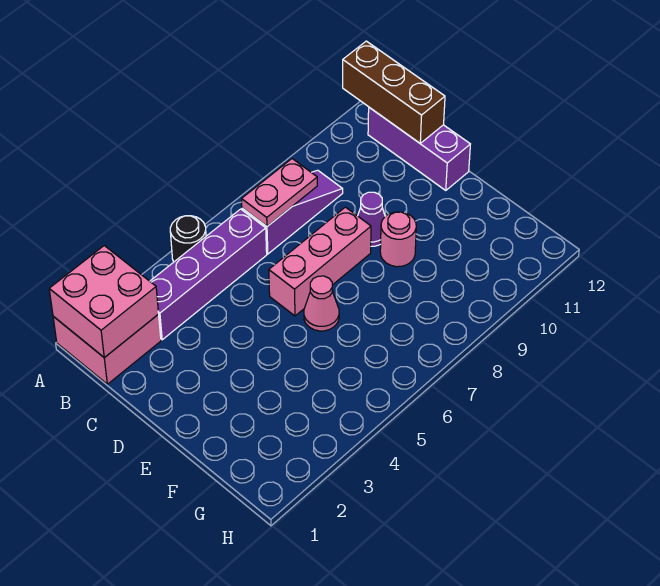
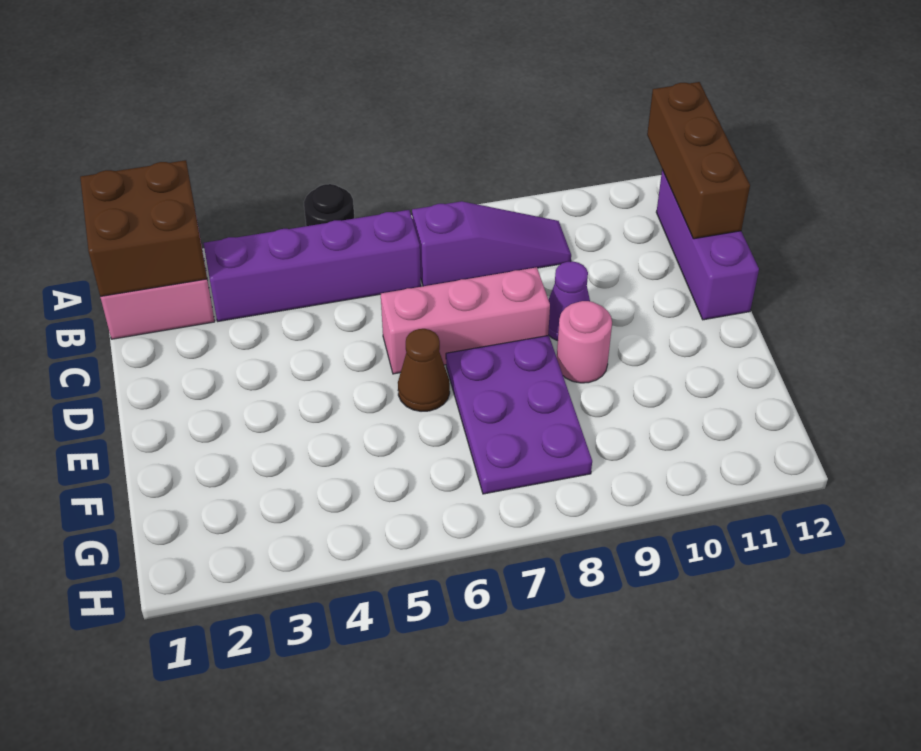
pink brick A1:B2 level 2 -> brown brick A1:B2 level 2
pink plate B7:B8 level 2 -> none
pink cone E6 level 1 -> brown cone E6 level 1
none -> purple plate E7:G8 level 1

